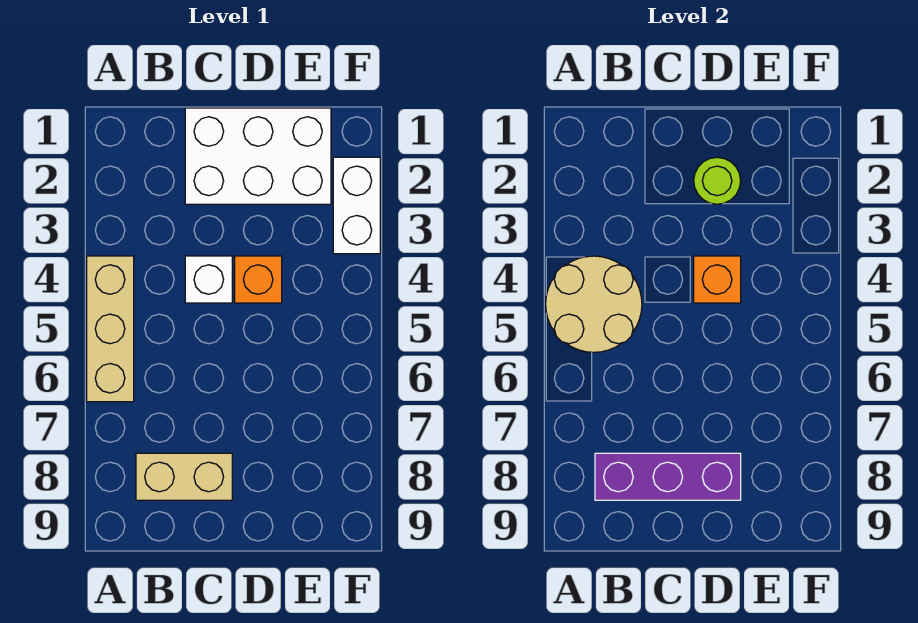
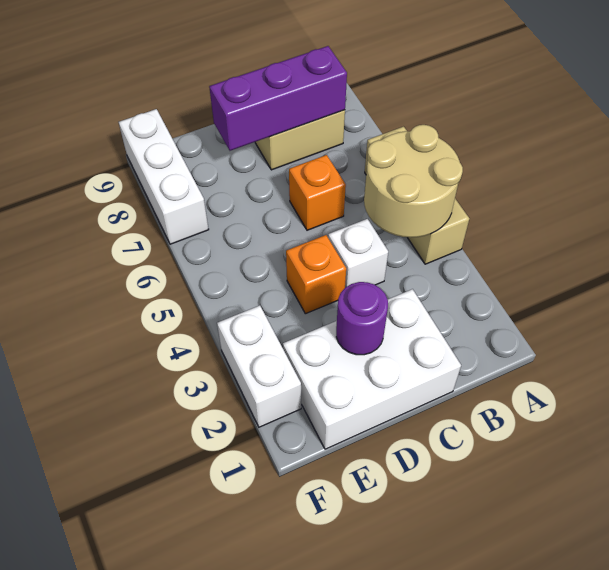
lime round brick D2 level 2 -> purple round brick D2 level 2
orange brick D4 level 2 -> orange brick C6 level 1
none -> white brick F7:F9 level 1

